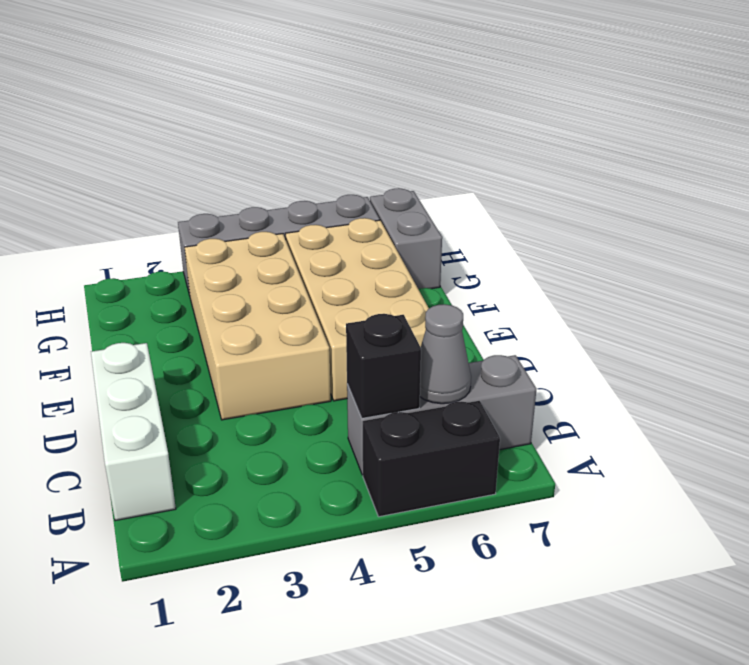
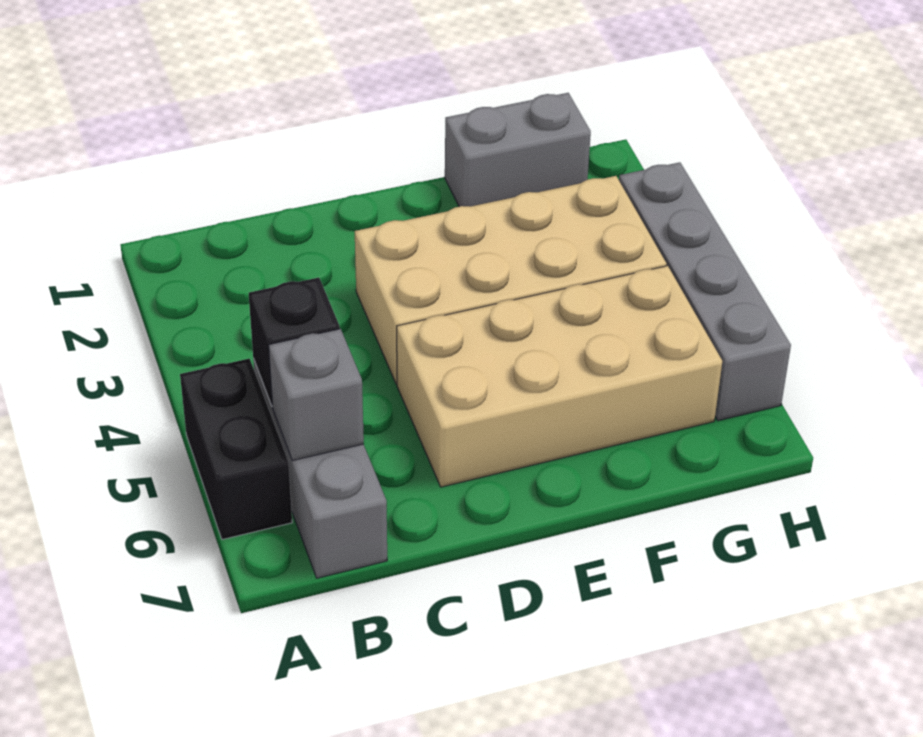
white brick B1:D1 level 1 -> none
grey cone B6 level 2 -> grey brick B6 level 2
grey brick G7:H7 level 1 -> grey brick F1:G1 level 1

